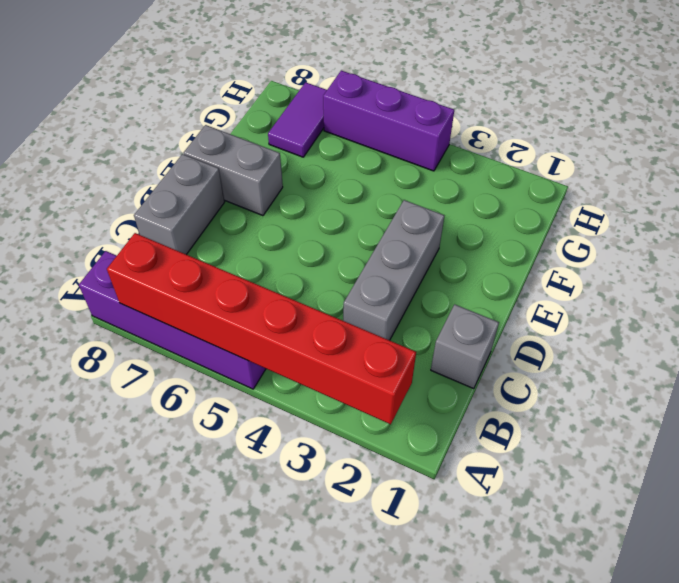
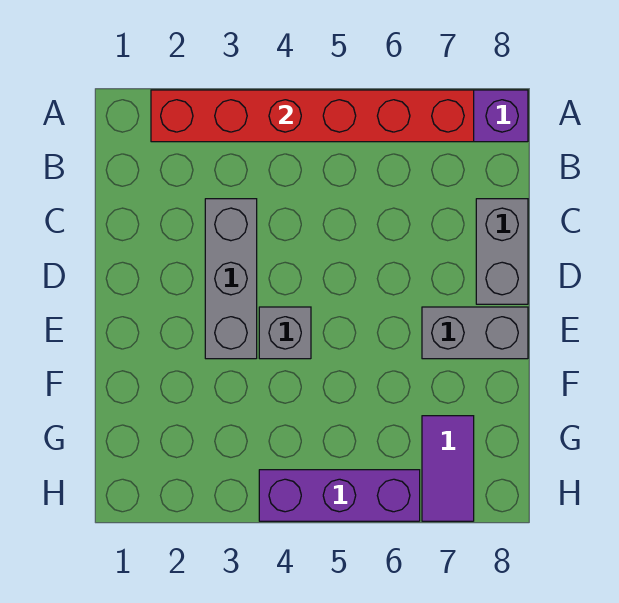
grey brick C1 level 1 -> grey brick E4 level 1

